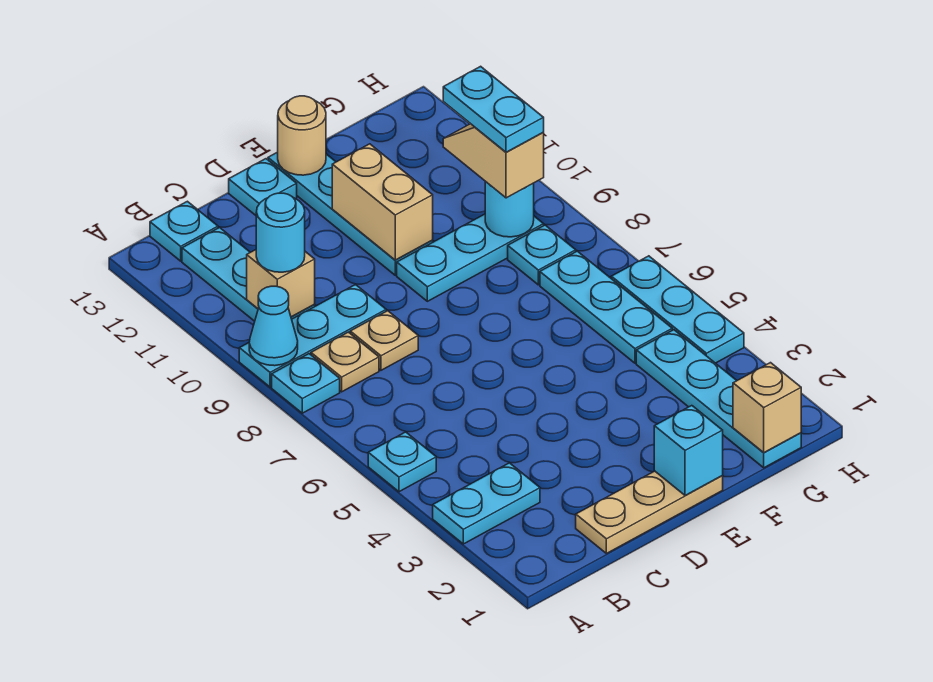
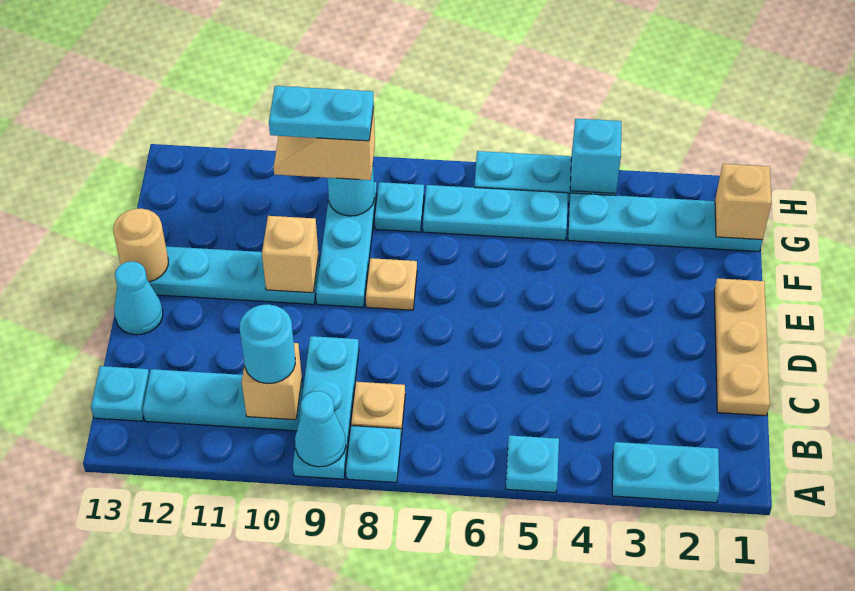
cyan plate A3:B3 level 1 -> cyan plate A2:A3 level 1
tan plate C8 level 1 -> tan plate E8 level 1
cyan plate D13 level 1 -> cyan cone D13 level 1
cyan brick E1 level 2 -> cyan brick H4 level 2
tan brick E10:E11 level 2 -> tan brick E10 level 2

